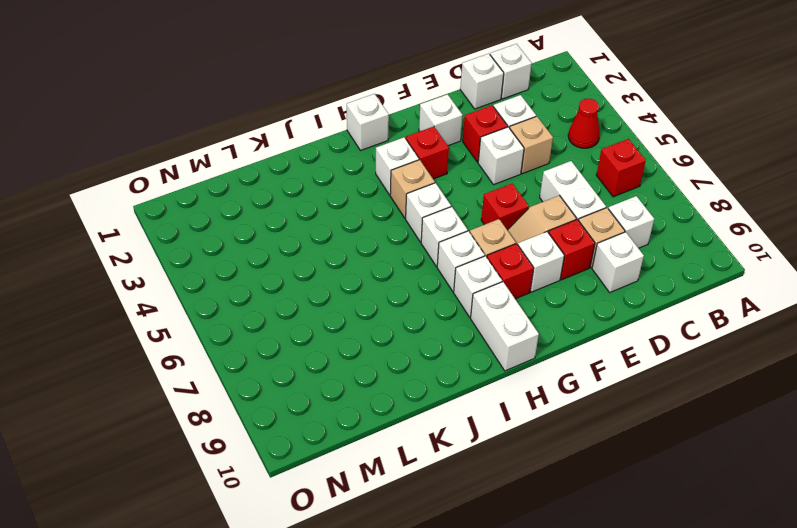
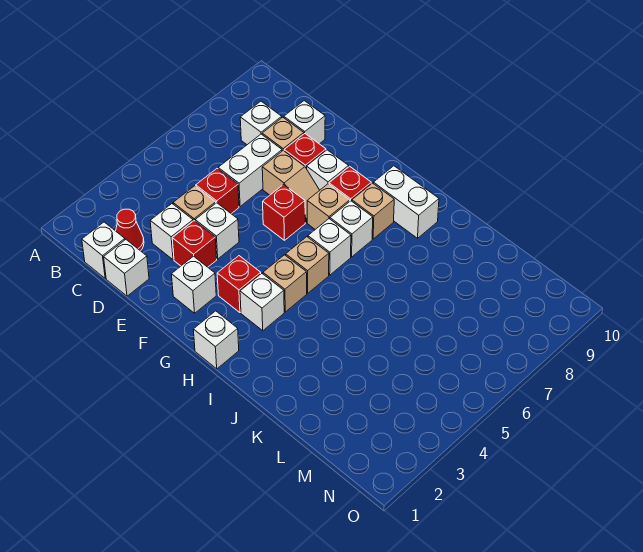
red cone B4 level 1 -> red cone C2 level 1
red brick B6 level 1 -> red brick D5 level 1
white brick H5 level 1 -> tan brick H5 level 1
white brick H8 level 1 -> tan brick H8 level 1
white brick H9:H10 level 1 -> white brick H9:I9 level 1

